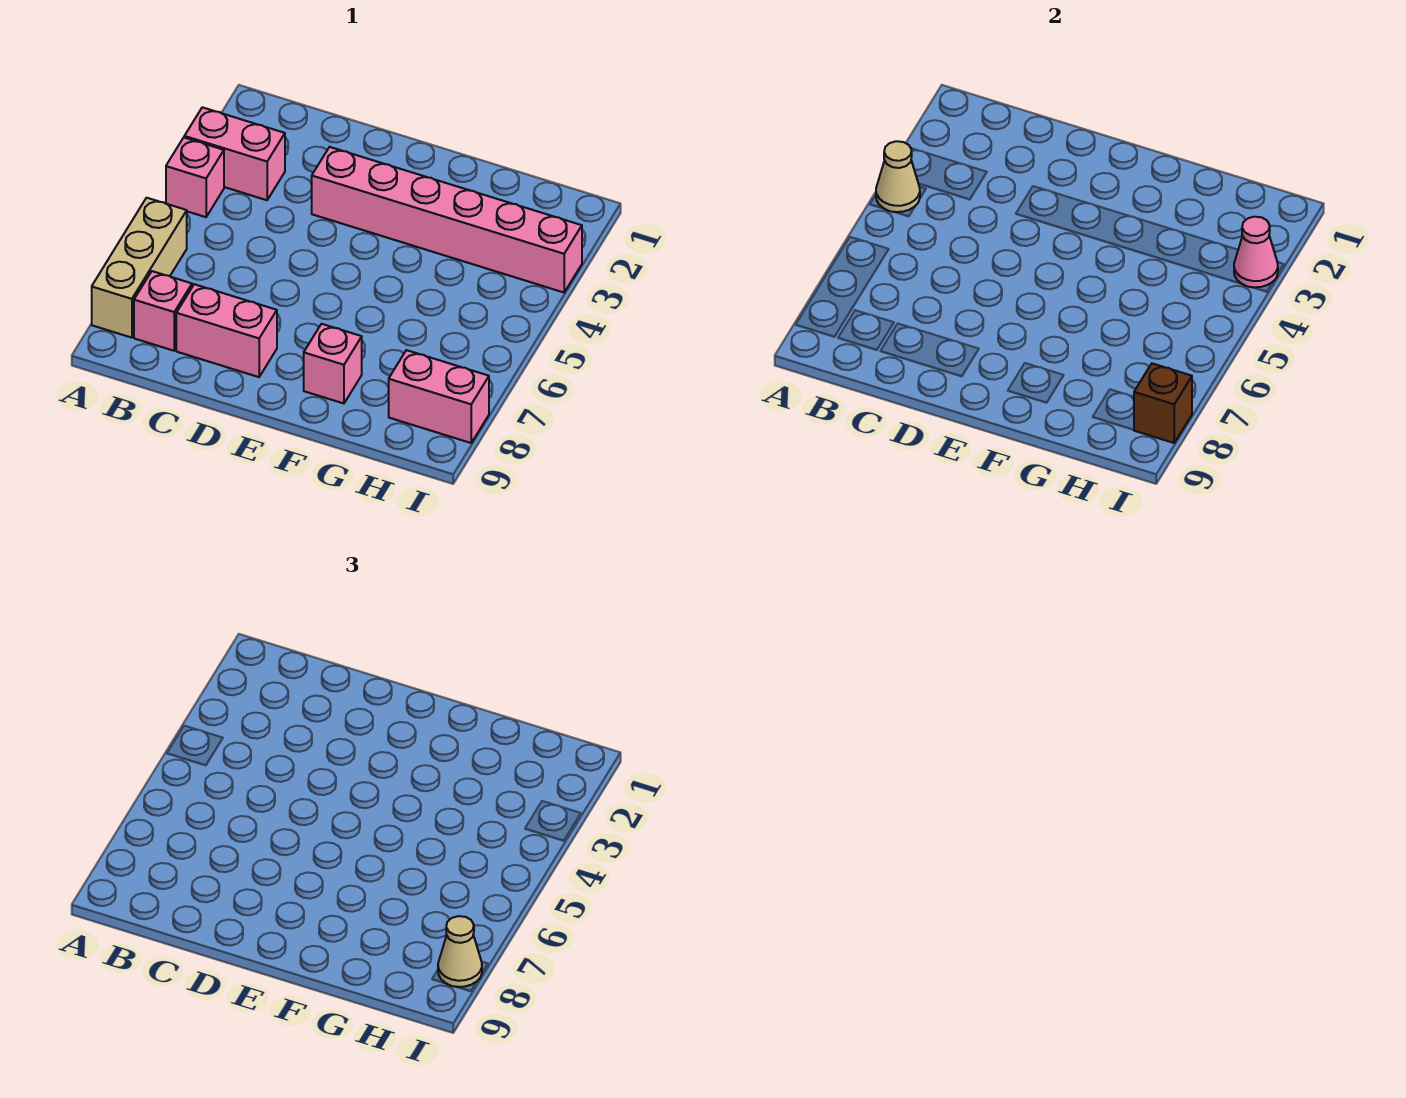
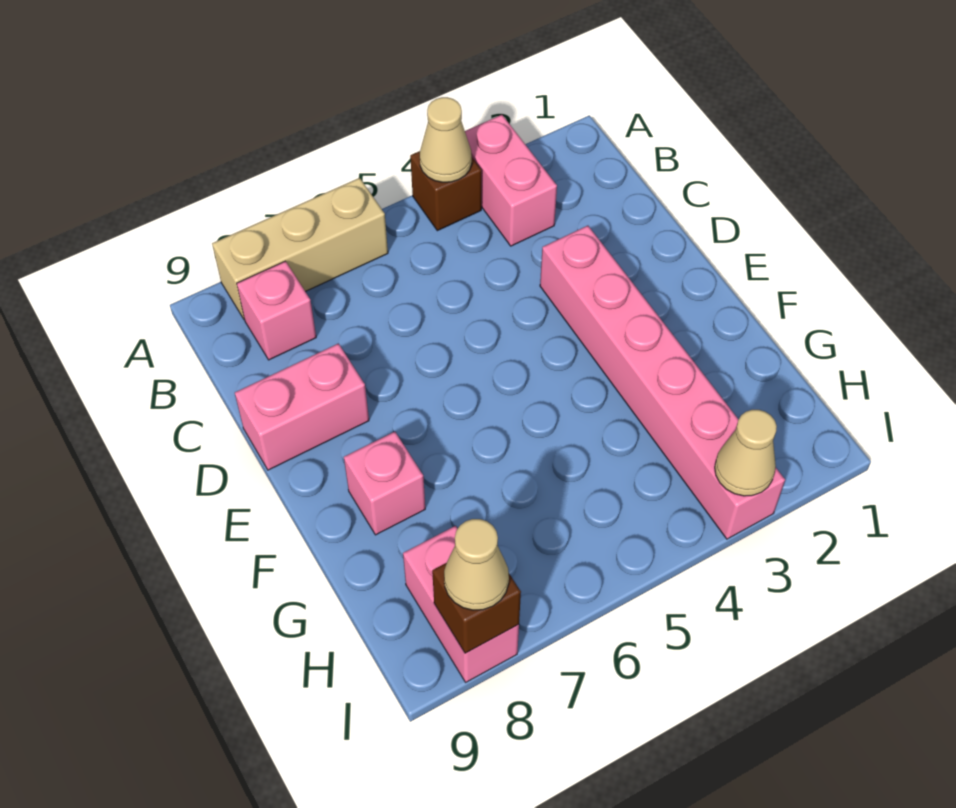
pink brick A4 level 1 -> brown brick A4 level 1
pink brick C8:D8 level 1 -> pink brick D8:D9 level 1
pink cone I3 level 2 -> tan cone I3 level 2

